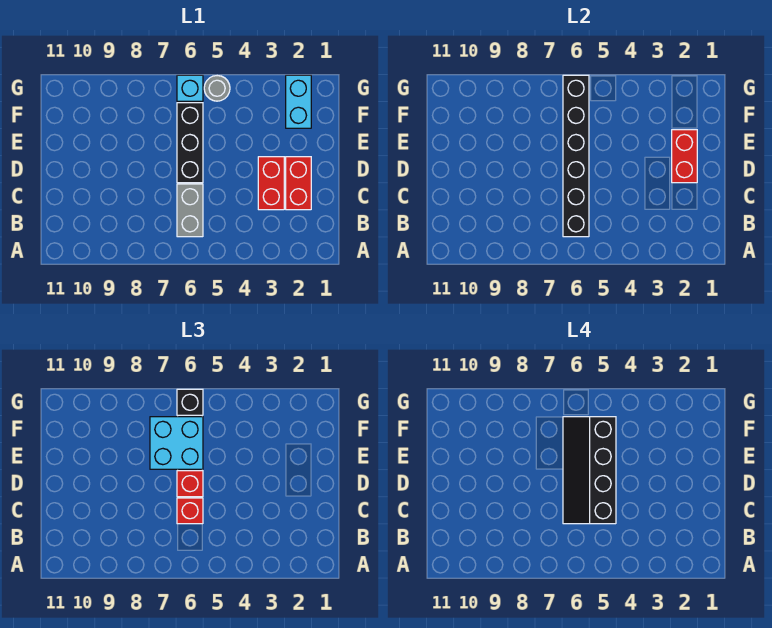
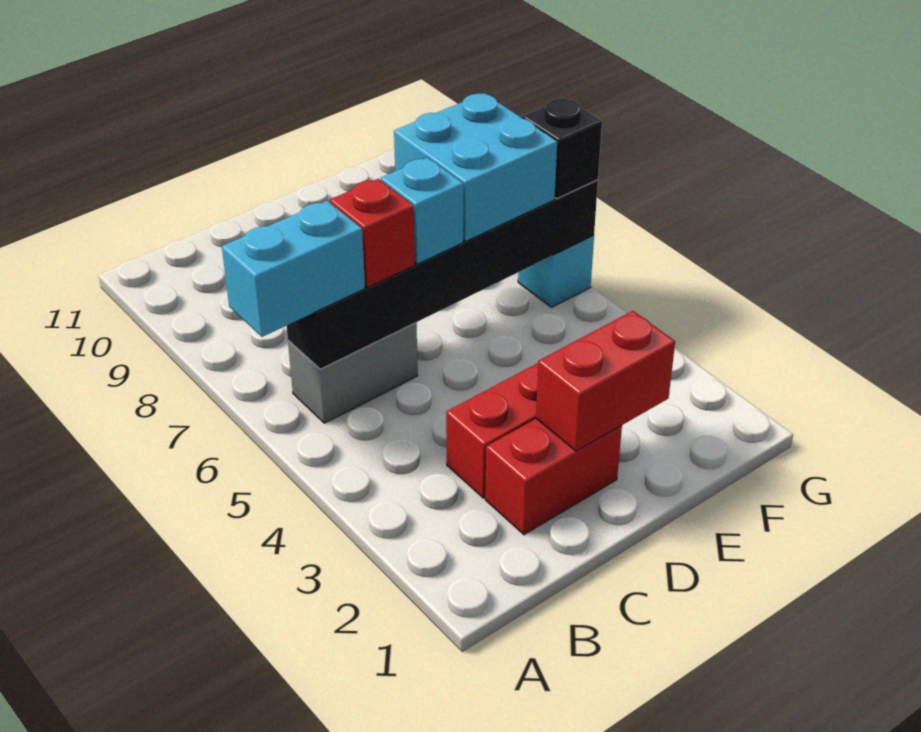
black slope C5:F6 level 4 top 5 -> none
black brick D6:F6 level 1 -> none
red brick D6 level 3 -> cyan brick D6 level 3
cyan brick F2:G2 level 1 -> cyan brick A6:B6 level 3
grey round brick G5 level 1 -> none

